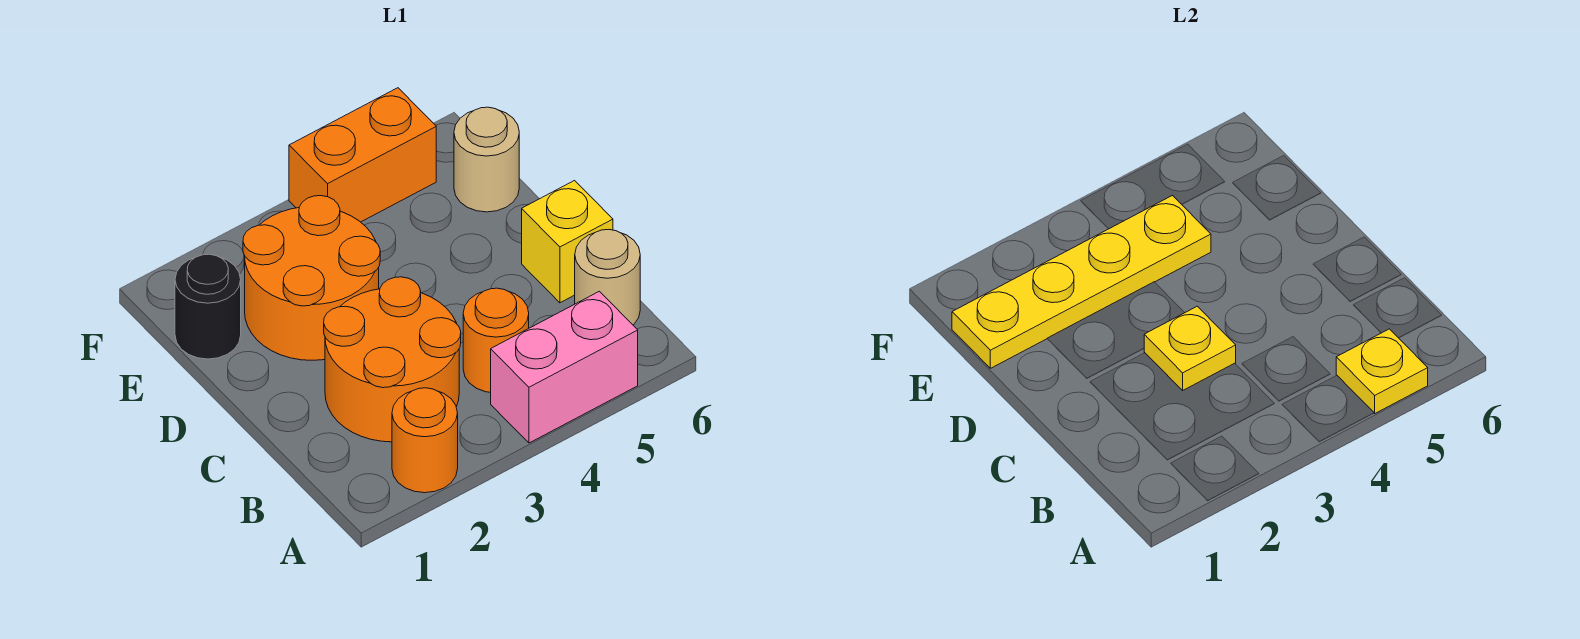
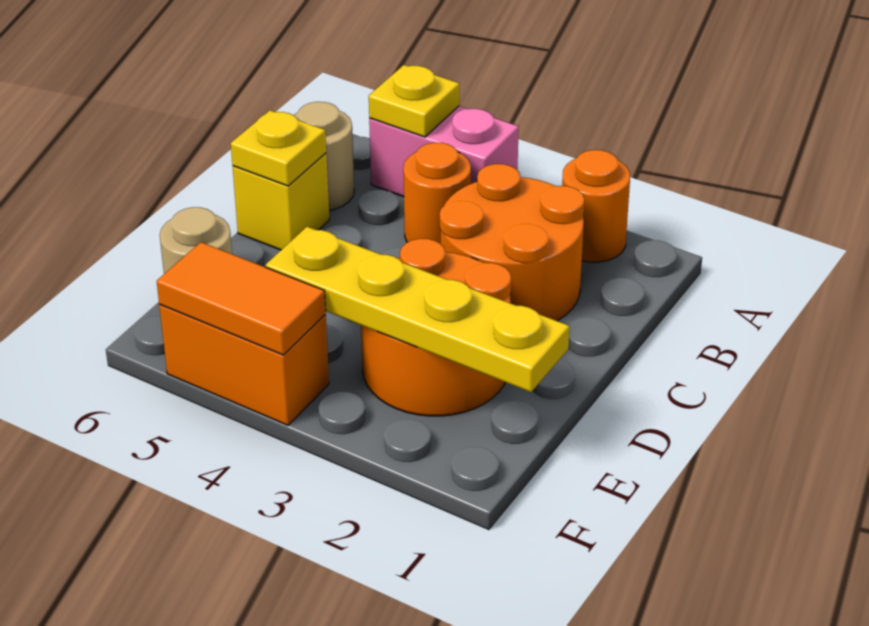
yellow plate C3 level 2 -> yellow plate C6 level 2
black round brick E1 level 1 -> none
none -> orange tile F4:F5 level 2

